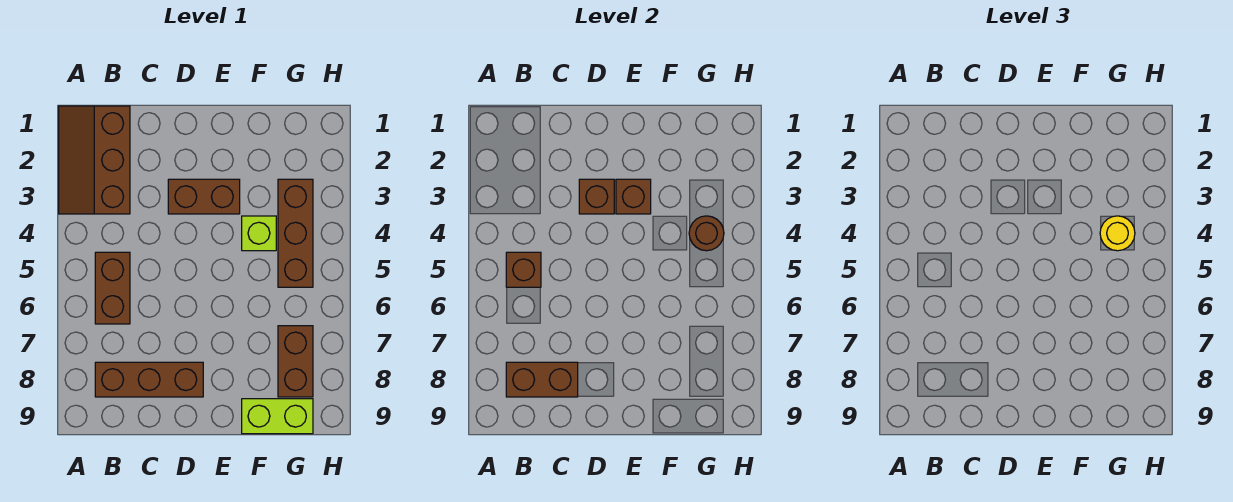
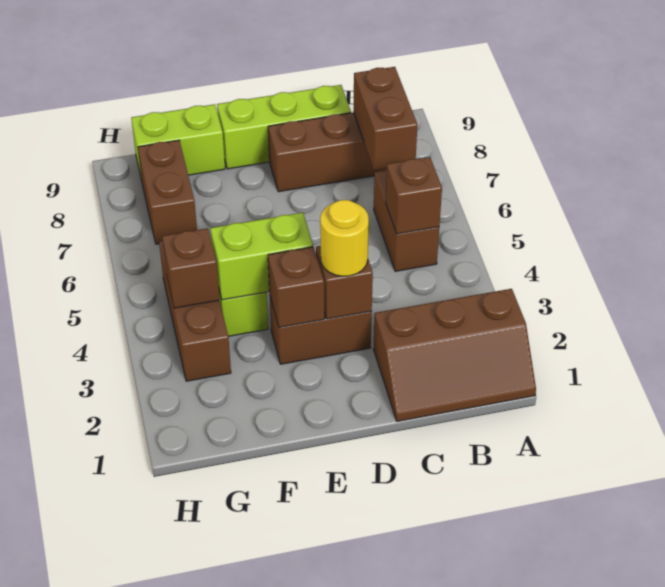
brown slope A1:B3 level 1 top B -> brown slope A1:C2 level 1 top 2
brown brick B8:C8 level 2 -> brown brick B7:B8 level 2
none -> lime brick C9:E9 level 1
none -> lime brick E4:F4 level 2
brown round brick G4 level 2 -> brown brick G4 level 2
yellow round brick G4 level 3 -> yellow round brick D3 level 3

